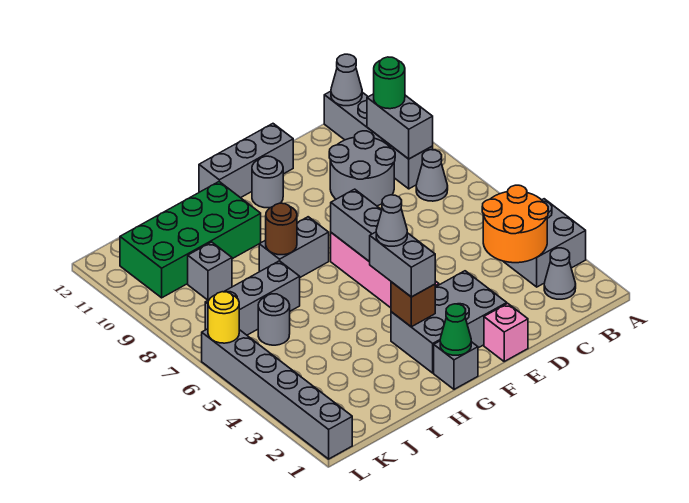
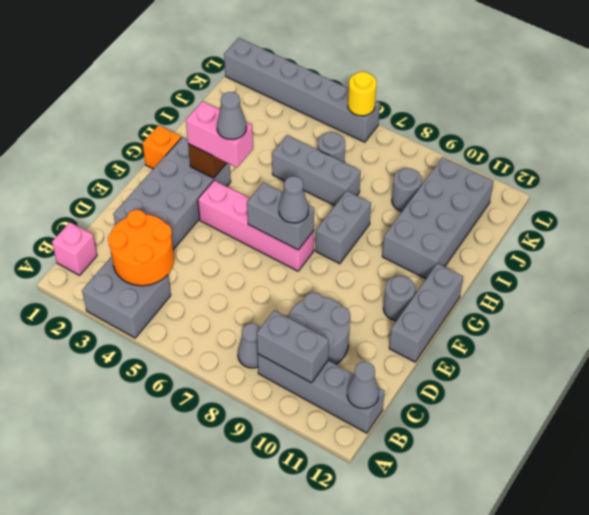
grey cone B2 level 1 -> grey cone F7 level 3
green round brick B10 level 3 -> none
pink brick E1 level 1 -> pink brick B1 level 1
grey brick E2:G3 level 1 -> grey brick D2:G3 level 1
grey brick G1 level 1 -> orange brick G1 level 1
green cone G1 level 2 -> none
grey brick G3:G4 level 3 -> pink brick G3:G4 level 3
brown round brick H8 level 2 -> none
green brick H10:K11 level 1 -> grey brick H10:K11 level 1
grey brick I7:K7 level 1 -> grey brick I5:I7 level 1
grey brick J9 level 1 -> grey round brick J9 level 1

